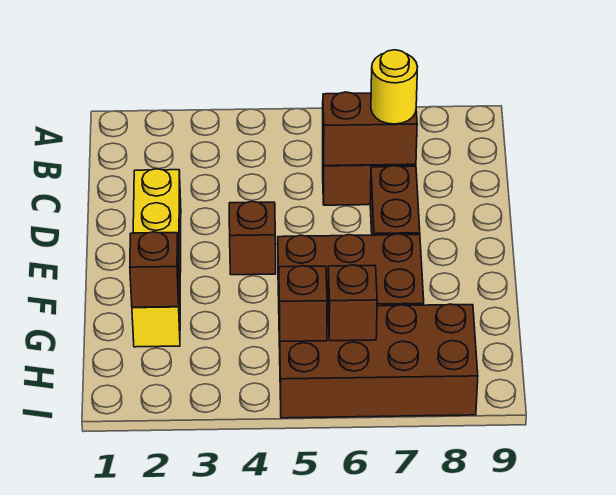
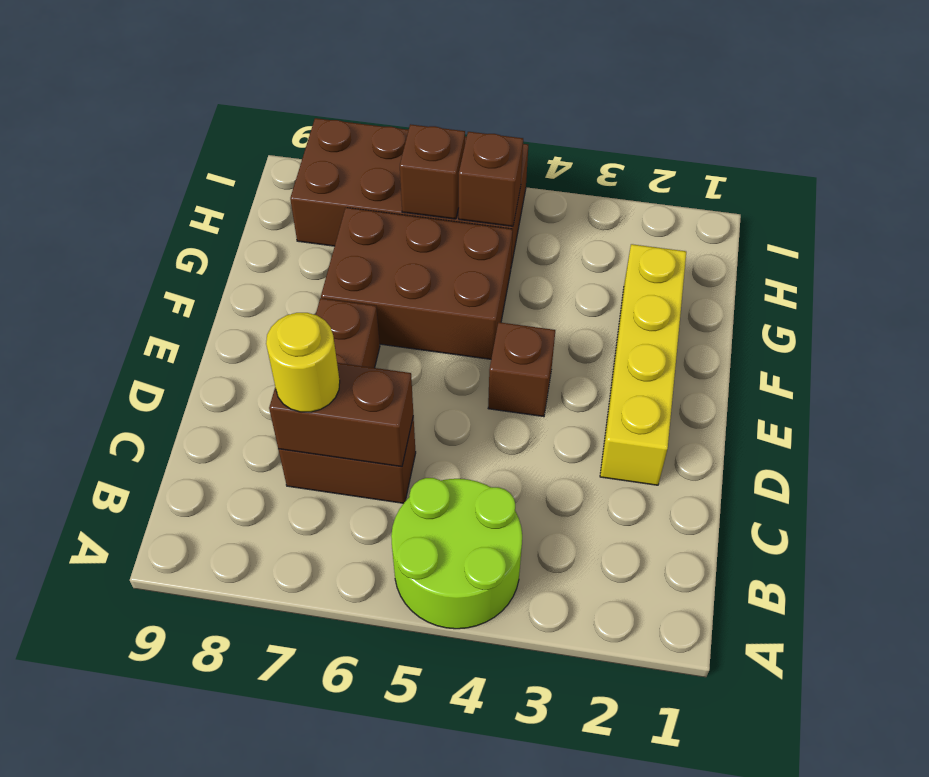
none -> lime round brick A4:B5 level 1
brown brick G2 level 2 -> none

